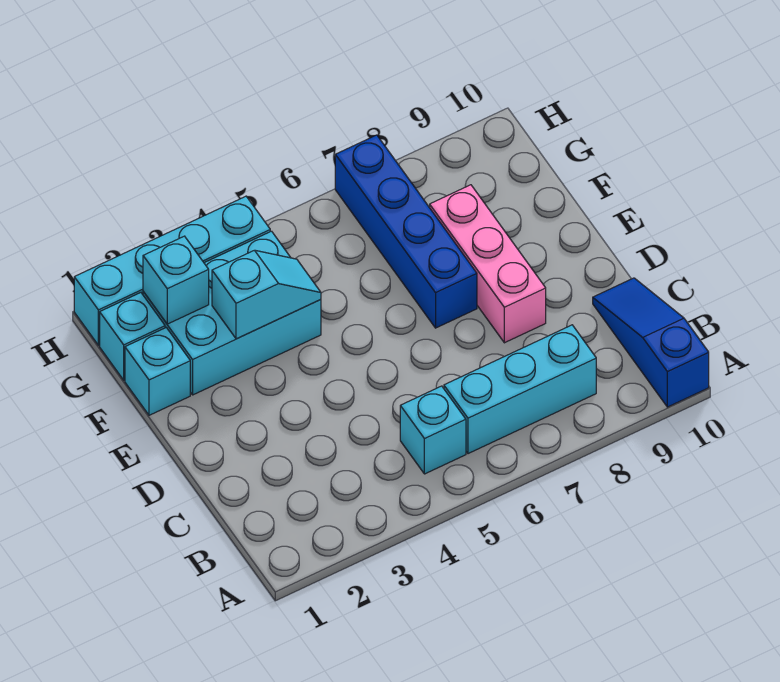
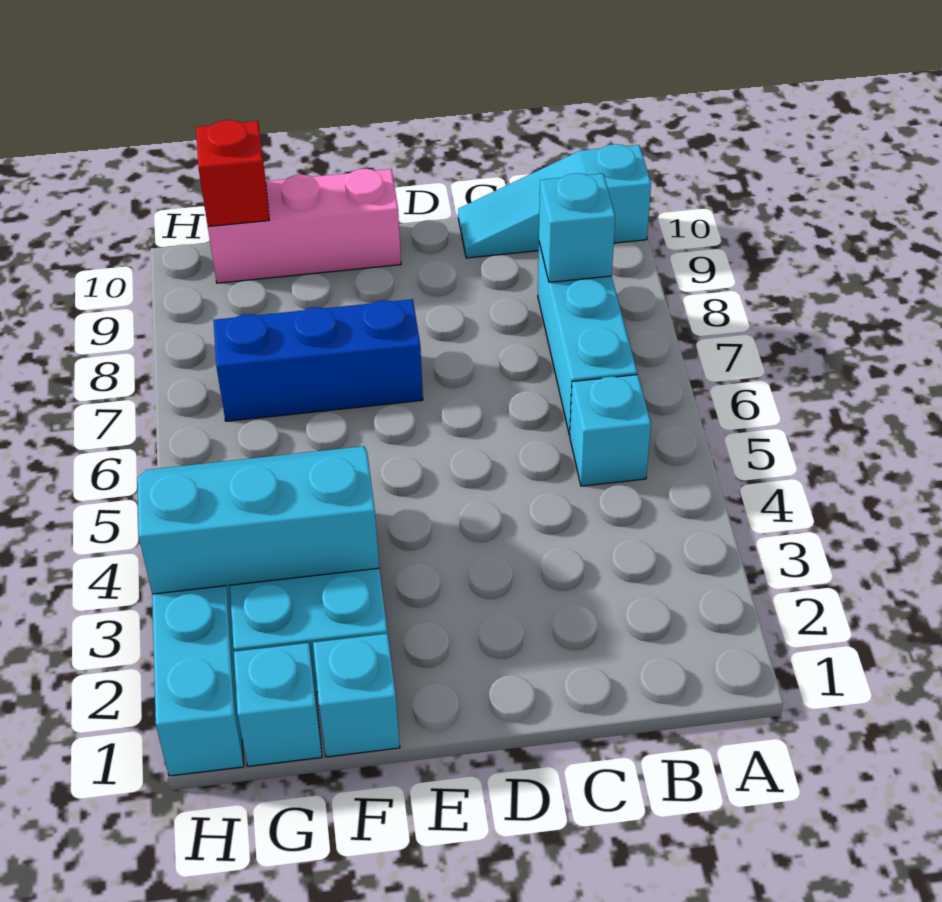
blue slope A10:C10 level 1 top A -> cyan slope A10:C10 level 1 top A
pink brick D8:F8 level 1 -> pink brick E10:G10 level 1
blue brick E7:H7 level 1 -> blue brick E7:G7 level 1
cyan slope F3:F4 level 2 top 3 -> cyan slope F3:H4 level 2 top 3
cyan brick G2 level 2 -> cyan brick B8 level 2
none -> red brick G10 level 2

